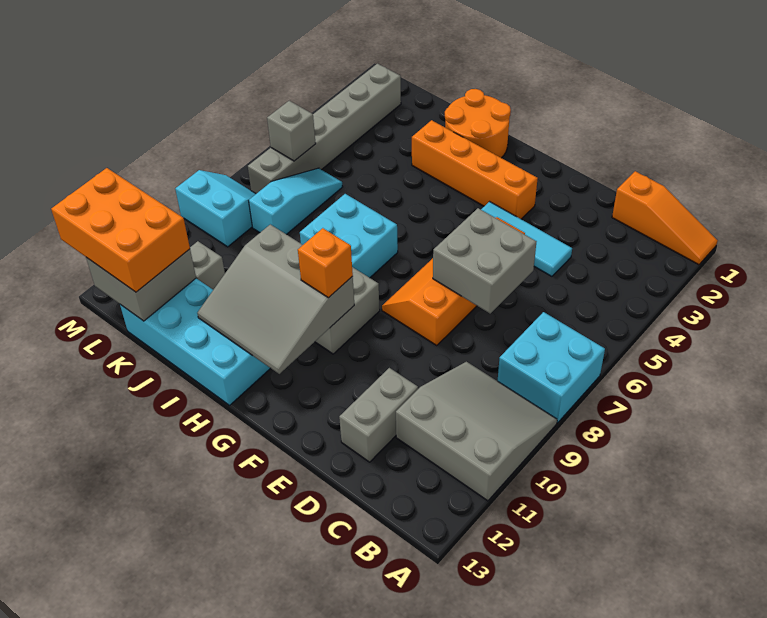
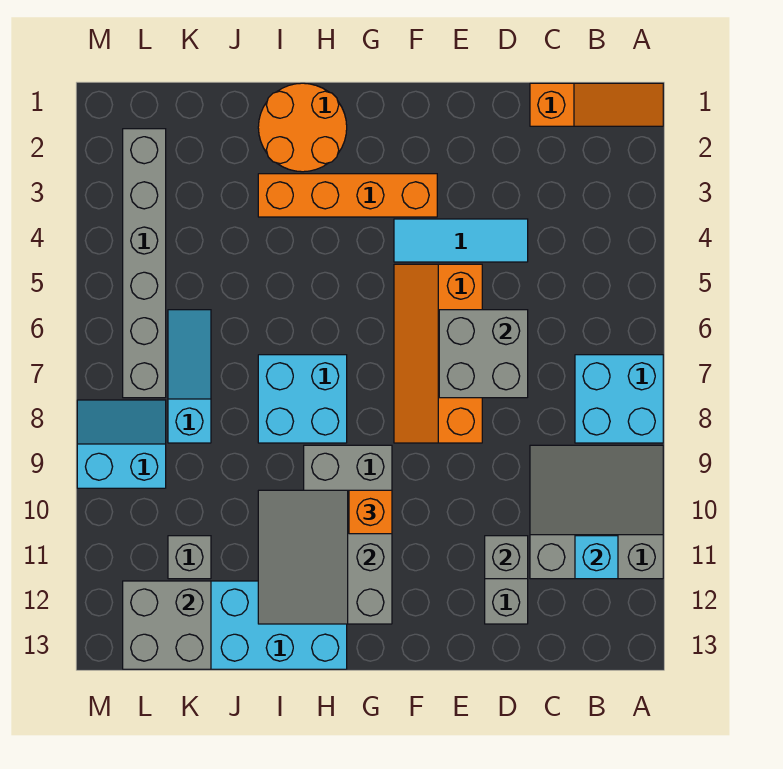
none -> cyan brick B11 level 2
grey slope G10:I12 level 2 top 10 -> grey slope G10:I12 level 2 top G
orange brick K12:M13 level 3 -> none
grey brick L6 level 2 -> grey brick D11 level 2

